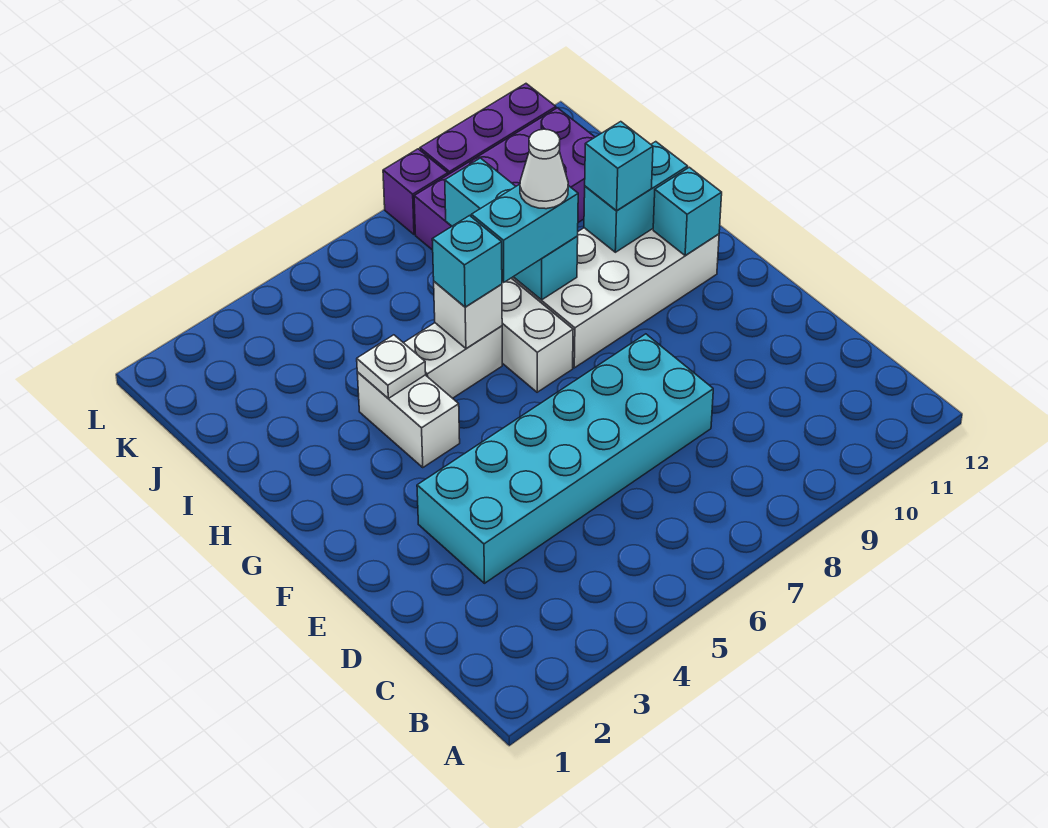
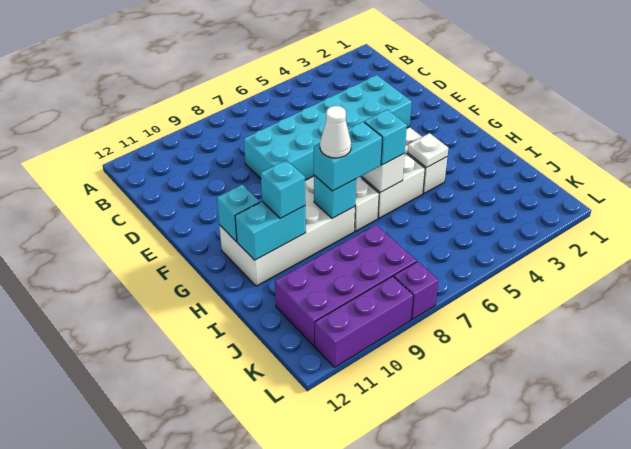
cyan brick H8:J8 level 2 -> cyan brick H8 level 2

